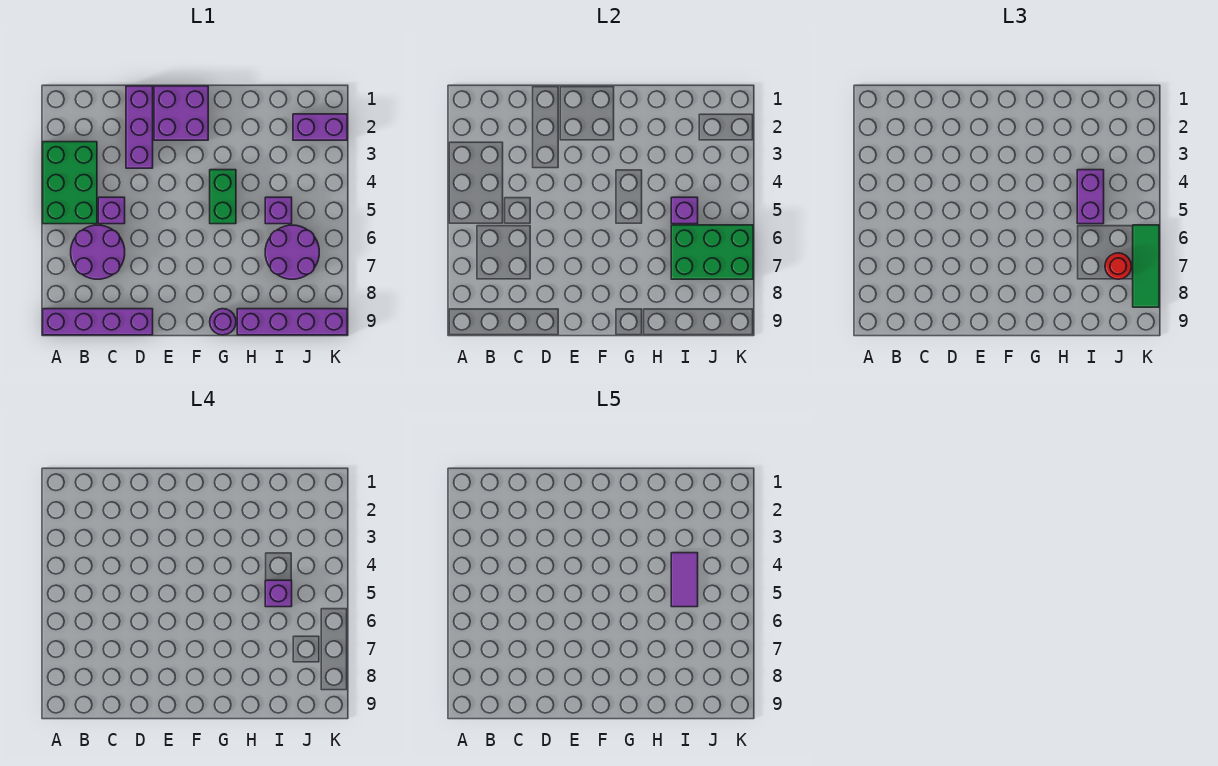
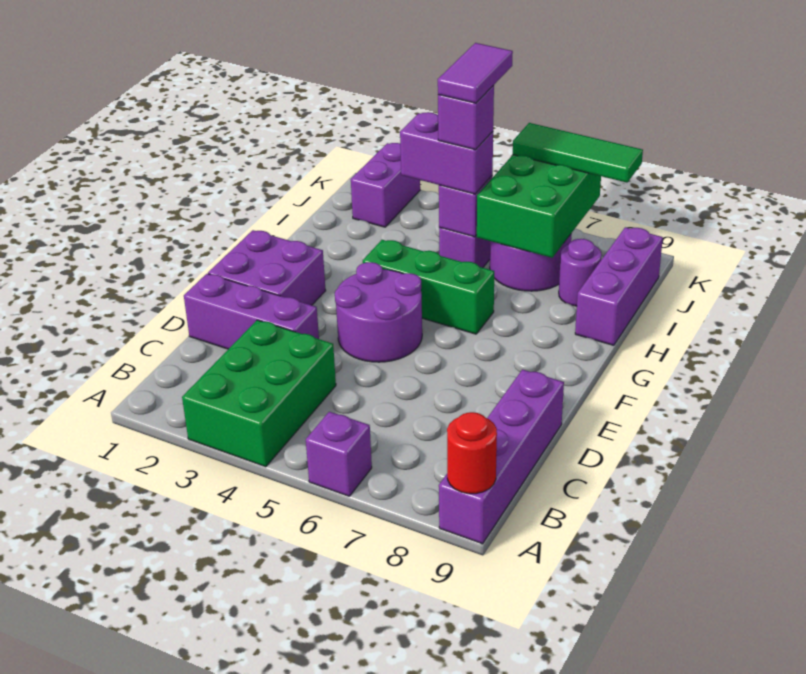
green brick A3:B5 level 1 -> green brick A3:C4 level 1
purple round brick B6:C7 level 1 -> purple round brick E4:F5 level 1
purple brick C5 level 1 -> purple brick A6 level 1
green brick G4:G5 level 1 -> green brick G4:G6 level 1
purple round brick G9 level 1 -> purple round brick I8 level 1
purple brick H9:K9 level 1 -> purple brick H9:J9 level 1
purple tile I4:I5 level 5 -> purple tile I5:J5 level 5
red round brick J7 level 3 -> red round brick A9 level 2

